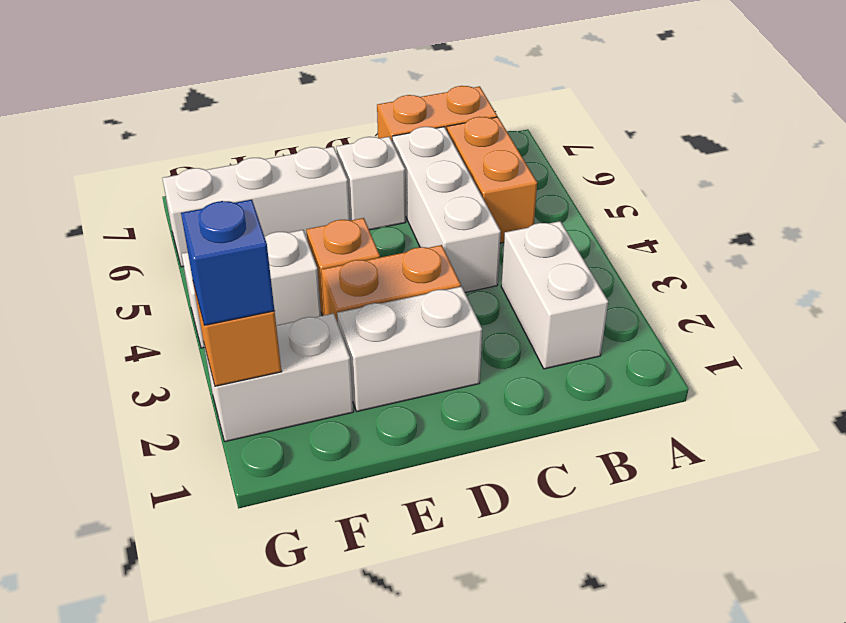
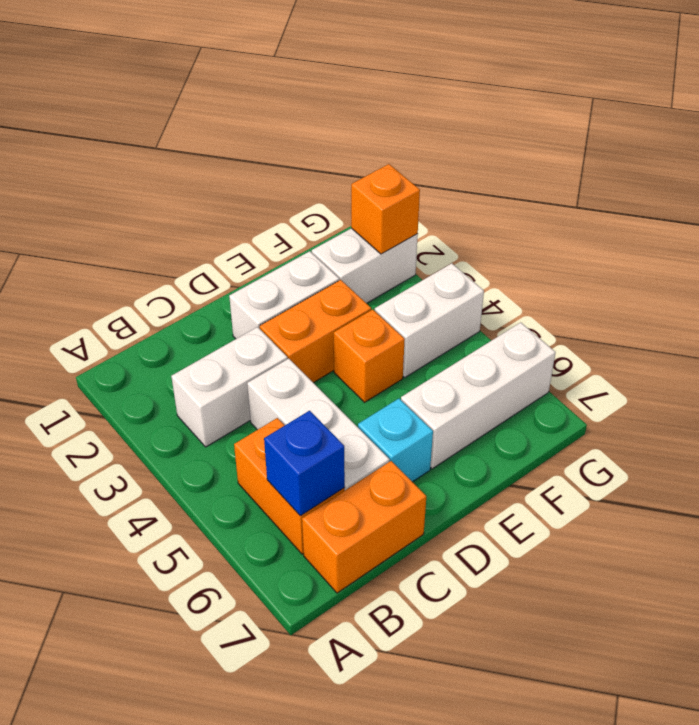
white brick B2:B3 level 1 -> white brick B3:C3 level 1
white brick D6 level 1 -> cyan brick D6 level 1
blue brick G2 level 3 -> blue brick B6 level 2

